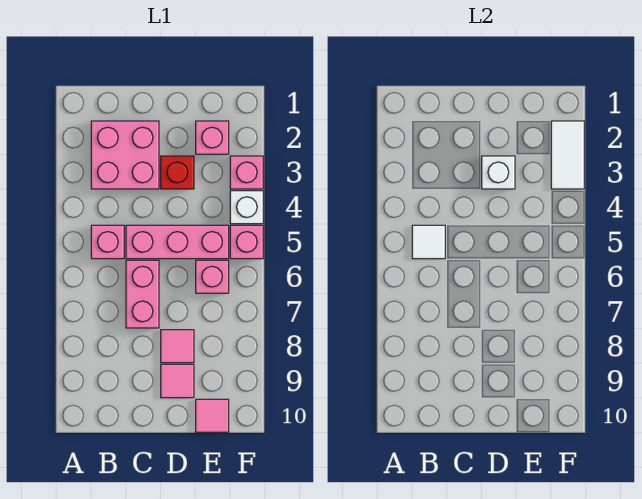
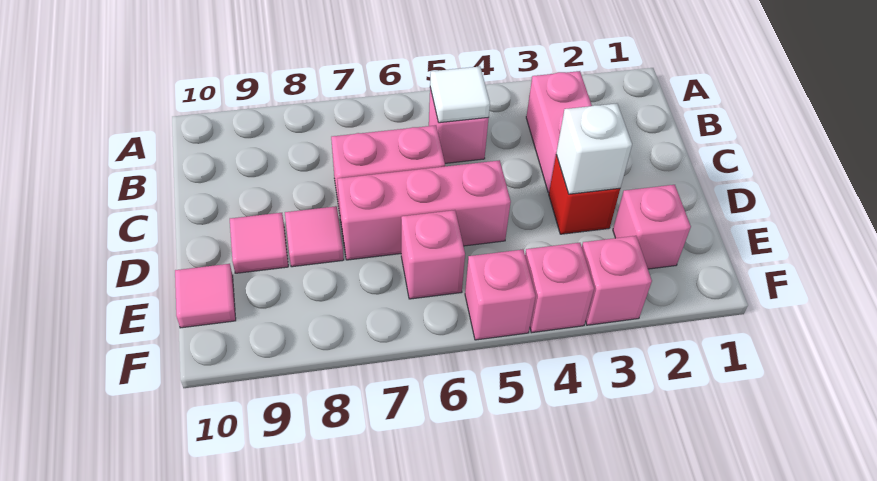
pink brick B2:C3 level 1 -> pink brick B3:C3 level 1
pink brick C5:E5 level 1 -> pink brick D5:D7 level 1
white tile F2:F3 level 2 -> none
white brick F4 level 1 -> pink brick F4 level 1

